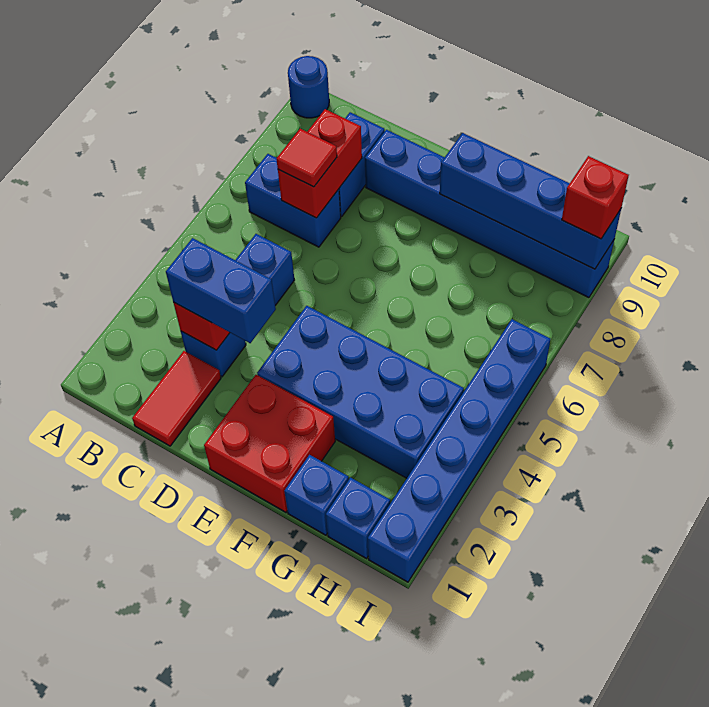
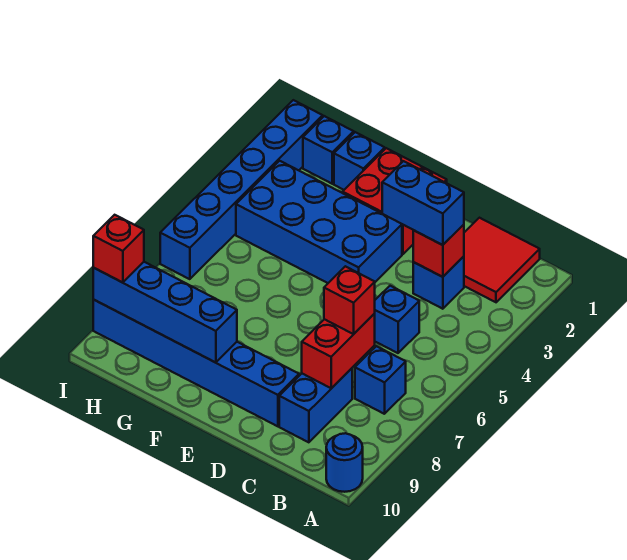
blue brick B7:C7 level 1 -> blue brick B7 level 1
red tile C1:C2 level 1 -> red tile B1:C2 level 1
red tile C7 level 3 -> red brick C7 level 3

